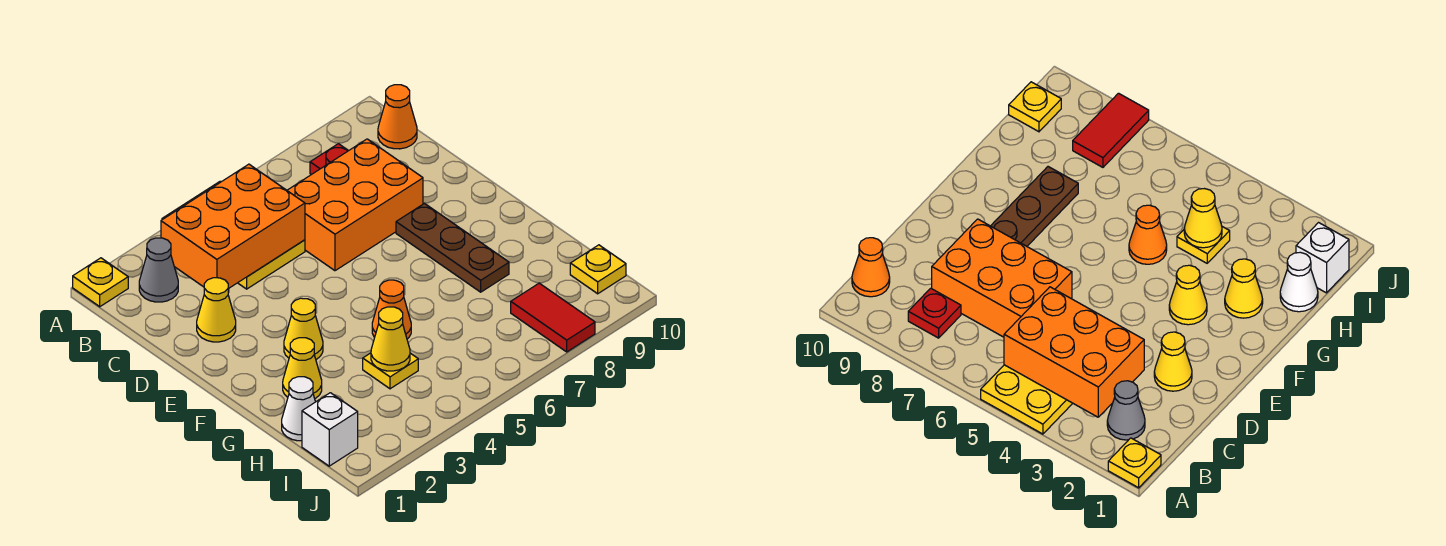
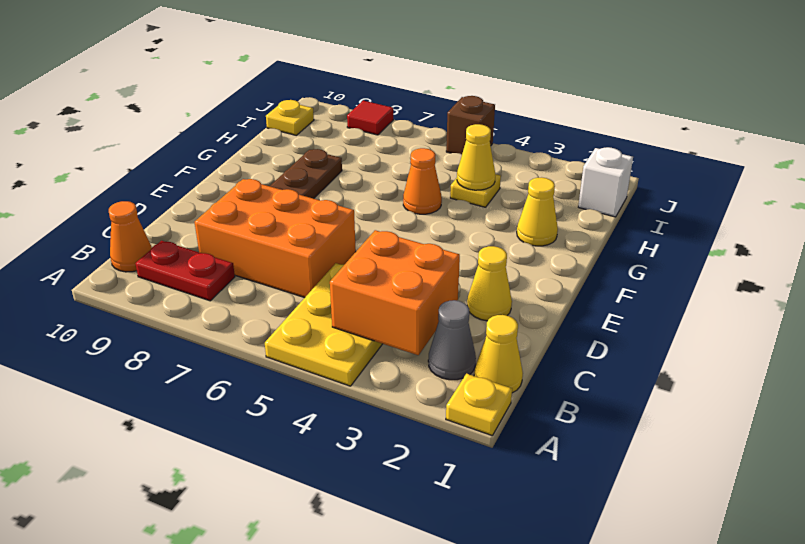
orange brick B3:C5 level 2 -> orange brick B3:C4 level 2
red plate B8 level 1 -> red plate B8:B9 level 1
yellow cone F3 level 1 -> yellow cone B1 level 1
white cone H1 level 1 -> none
red tile I8:J8 level 1 -> red tile J8 level 1
none -> brown brick J5 level 1

